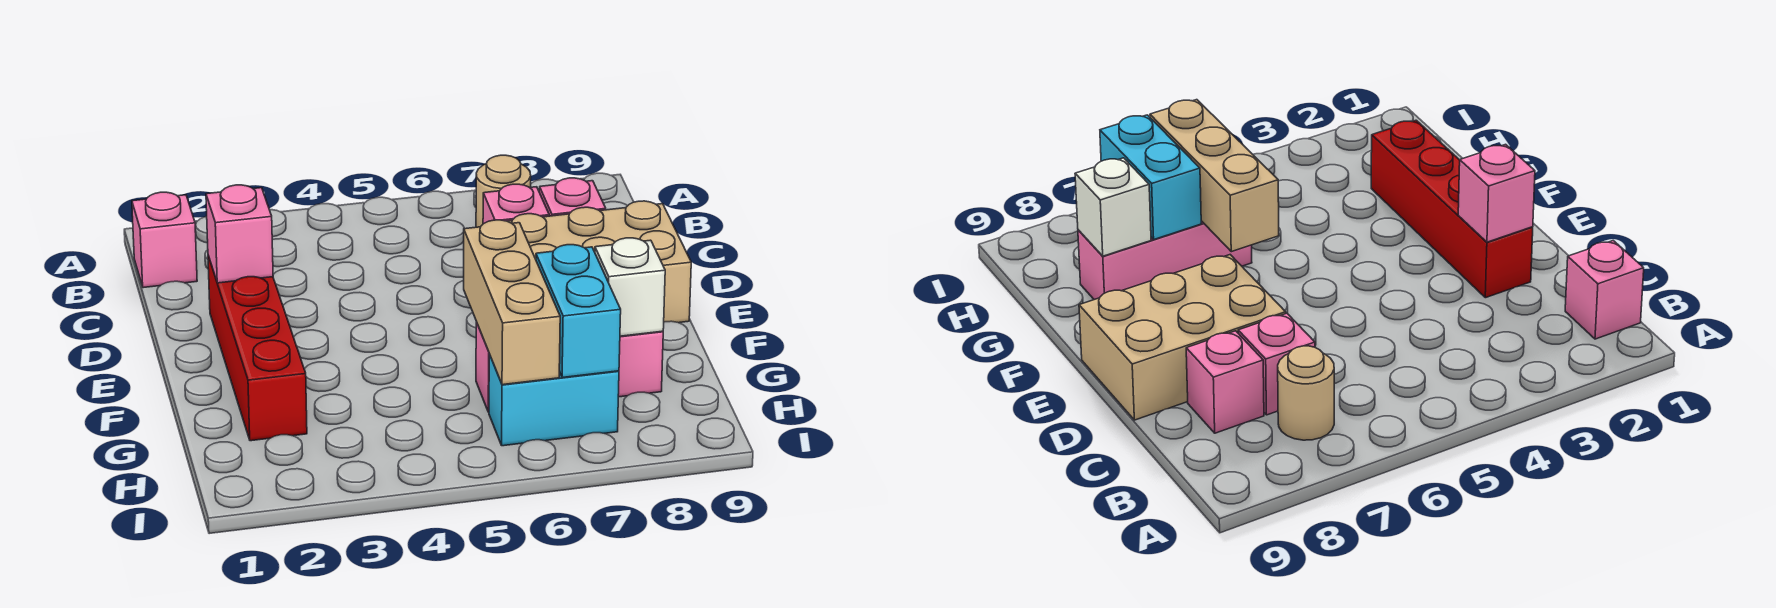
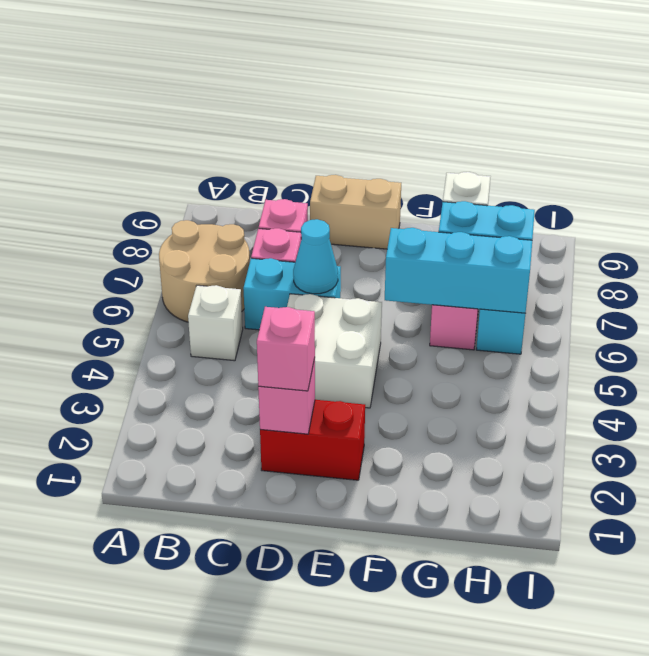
pink brick B1 level 1 -> pink brick D2 level 3
none -> white brick B5 level 1
tan round brick B7 level 1 -> tan round brick A6:B7 level 1
none -> cyan brick C6:D6 level 1
red brick D2:G2 level 1 -> red brick D2:E2 level 1
none -> white brick D4:E5 level 1
none -> cyan cone D6 level 2
tan brick D7:E9 level 1 -> tan brick D9:E9 level 1
tan brick F6:H6 level 2 -> cyan brick F6:H6 level 2

